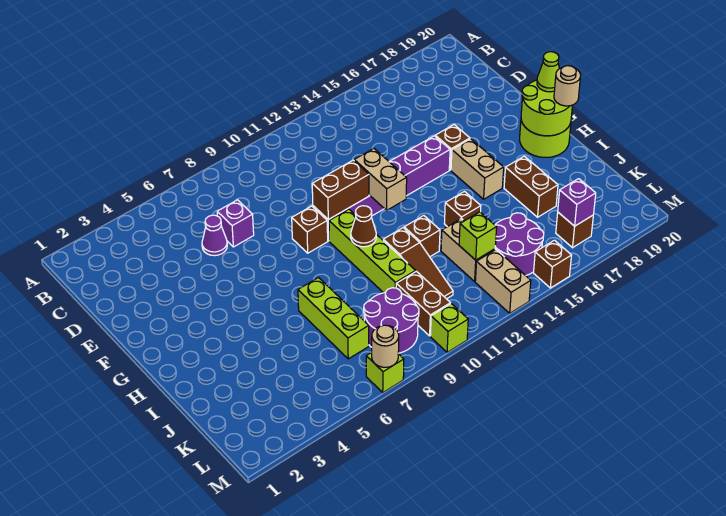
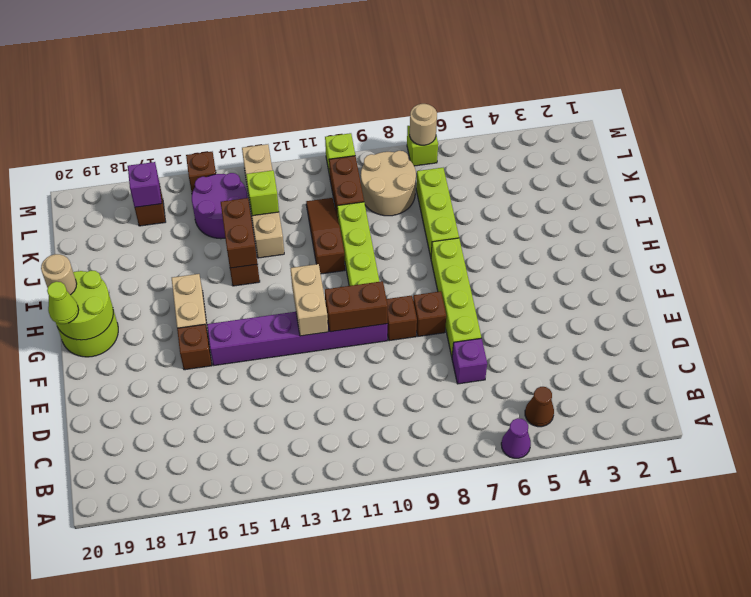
purple cone D6 level 1 -> purple cone A6 level 1
none -> lime brick E7:H7 level 1
brown cone H10 level 2 -> brown cone B5 level 1
brown brick I12 level 1 -> brown brick F8 level 1
brown brick I17:J17 level 1 -> brown brick I14:J14 level 2
purple round brick K8:L9 level 1 -> tan round brick K8:L9 level 1

